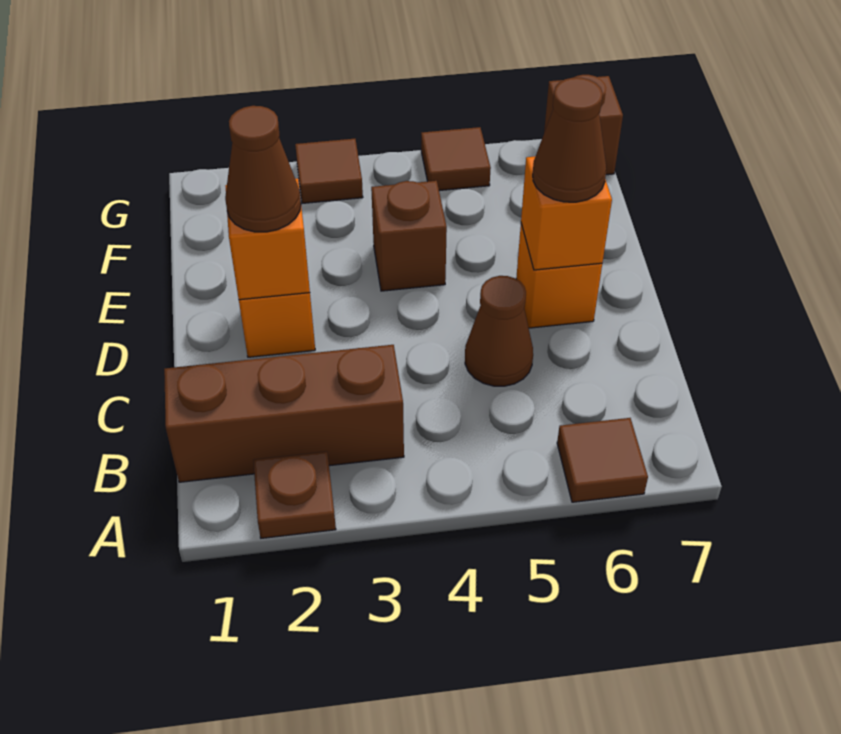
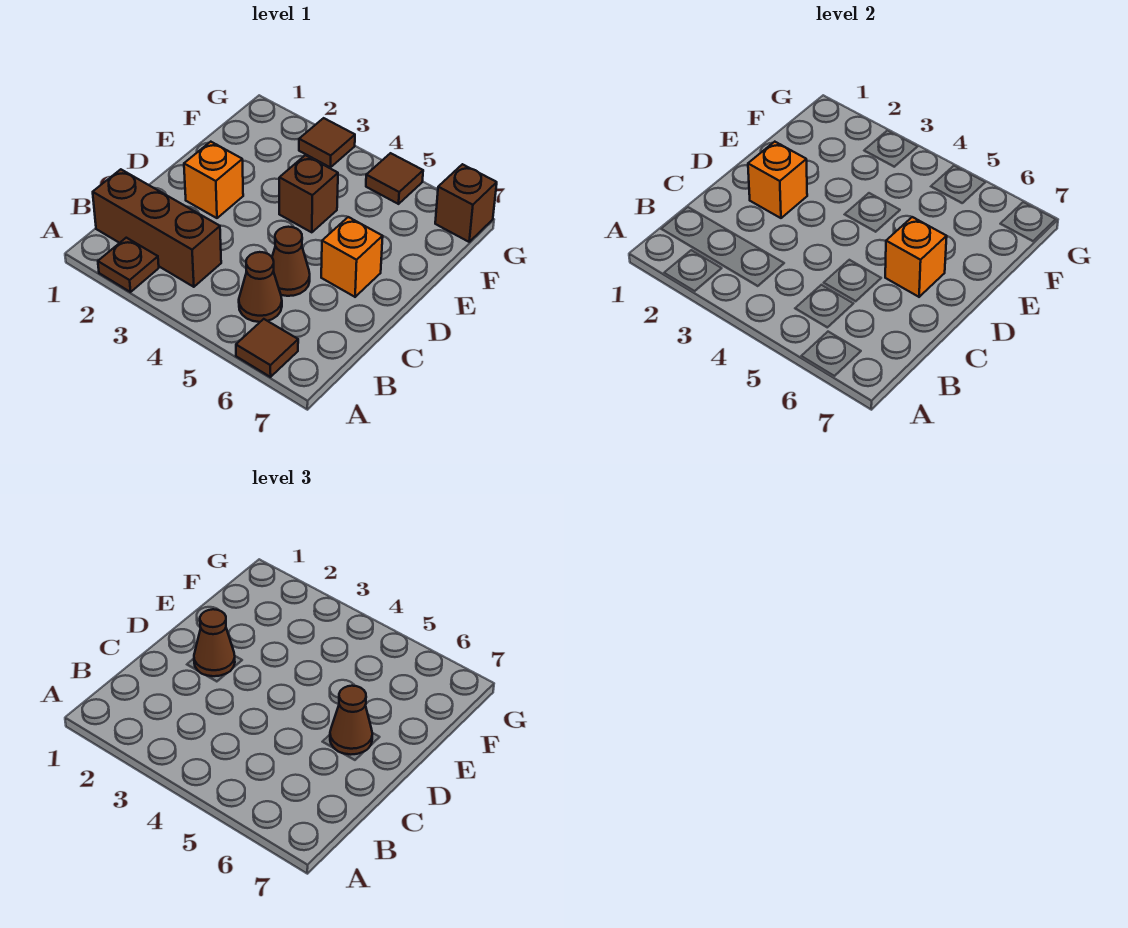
none -> brown cone B5 level 1

